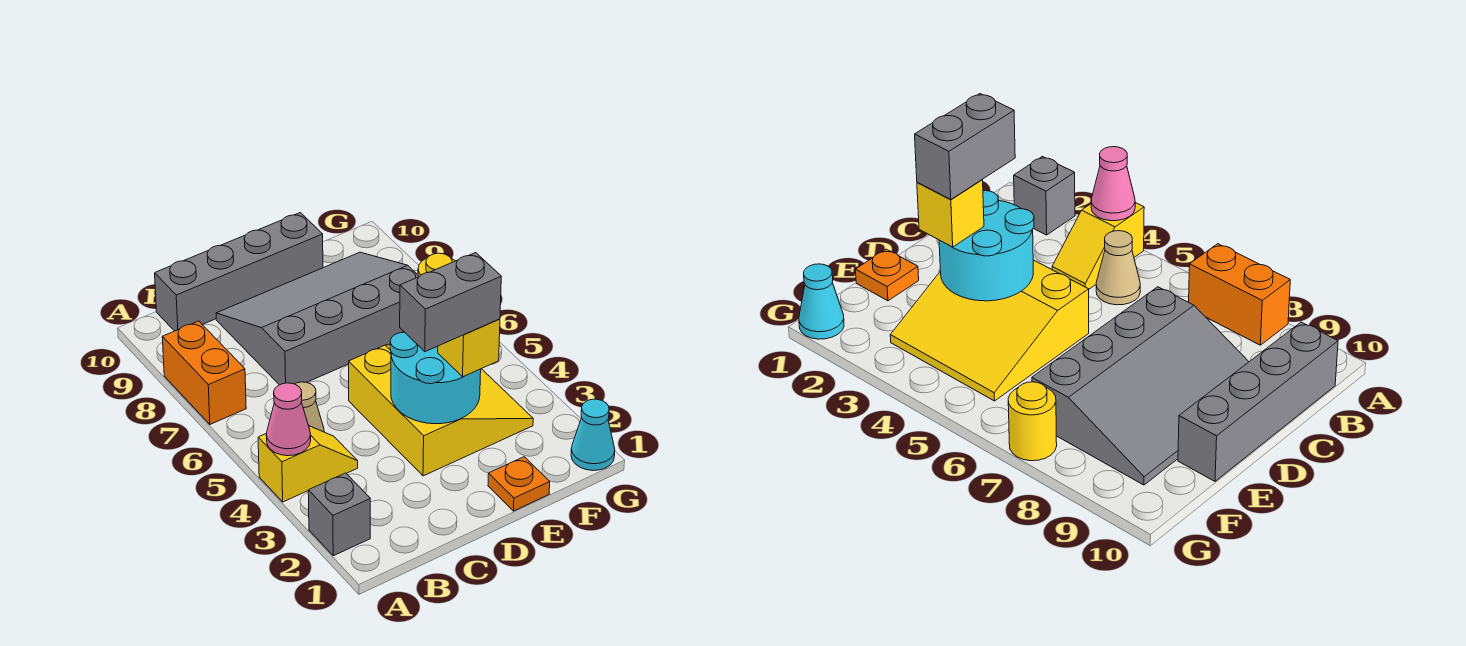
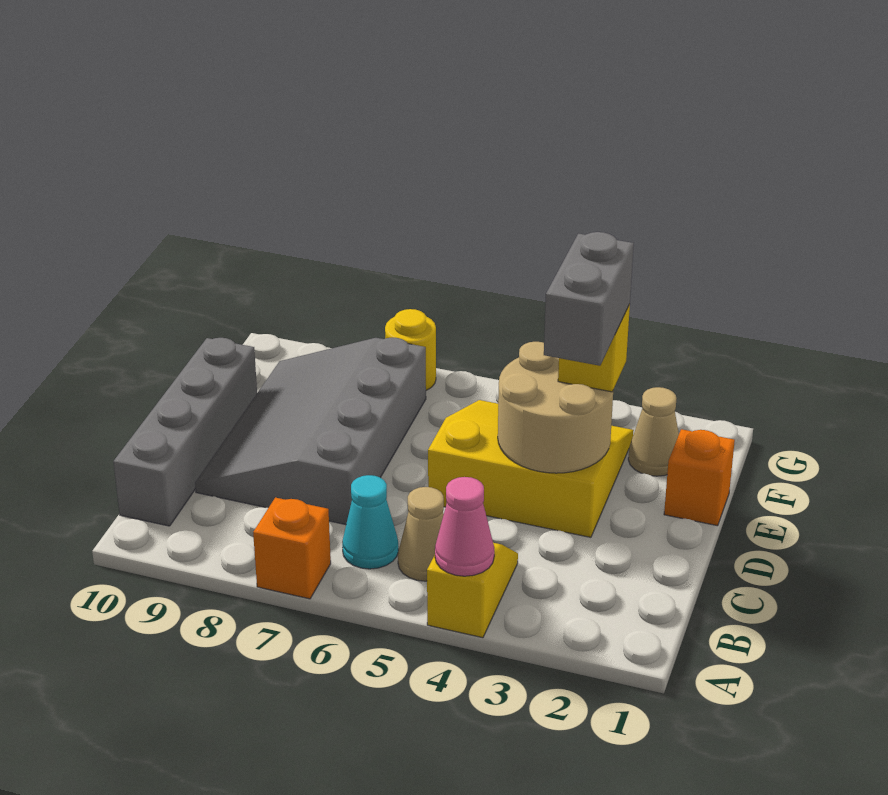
grey brick A2 level 1 -> none
orange brick A7:A8 level 1 -> orange brick A7 level 1
cyan round brick D3:E4 level 2 -> tan round brick D3:E4 level 2
orange plate E1 level 1 -> orange brick E1 level 1
none -> tan cone F2 level 1
cyan cone G1 level 1 -> cyan cone B6 level 1

